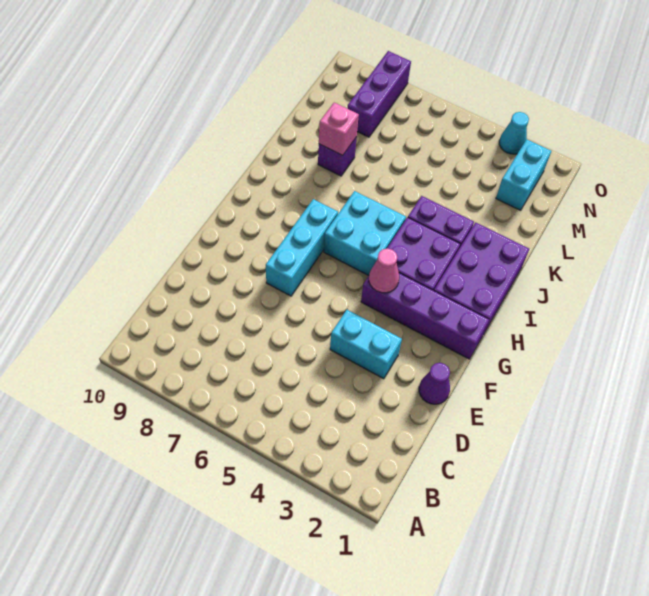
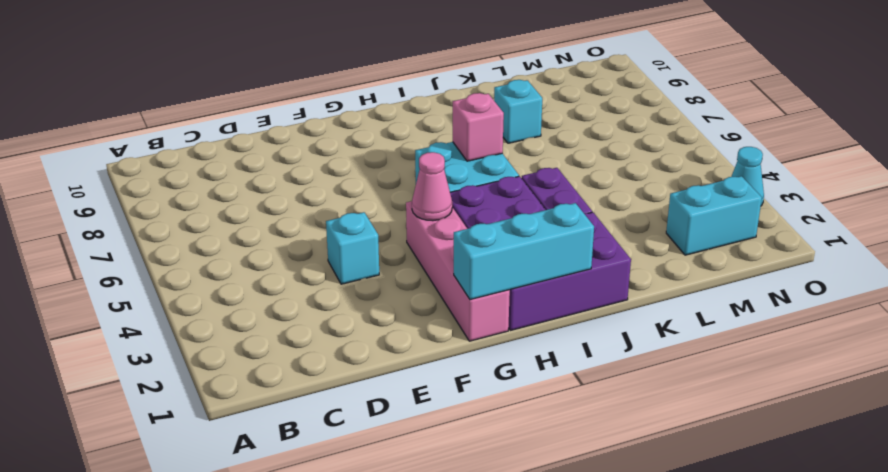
purple cone E1 level 1 -> none
cyan brick E3:E4 level 1 -> cyan brick E4 level 1
cyan brick F7:H7 level 1 -> cyan brick G1:I1 level 2
purple brick G1:G4 level 1 -> pink brick G1:G4 level 1
purple brick K8 level 1 -> cyan brick K8 level 1
pink brick K8 level 2 -> pink brick I6 level 2
purple brick M8:O8 level 1 -> none

